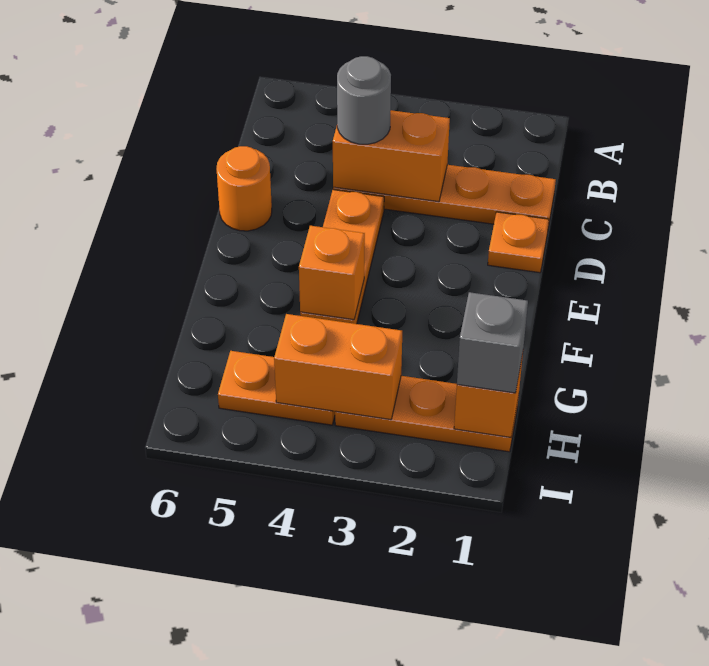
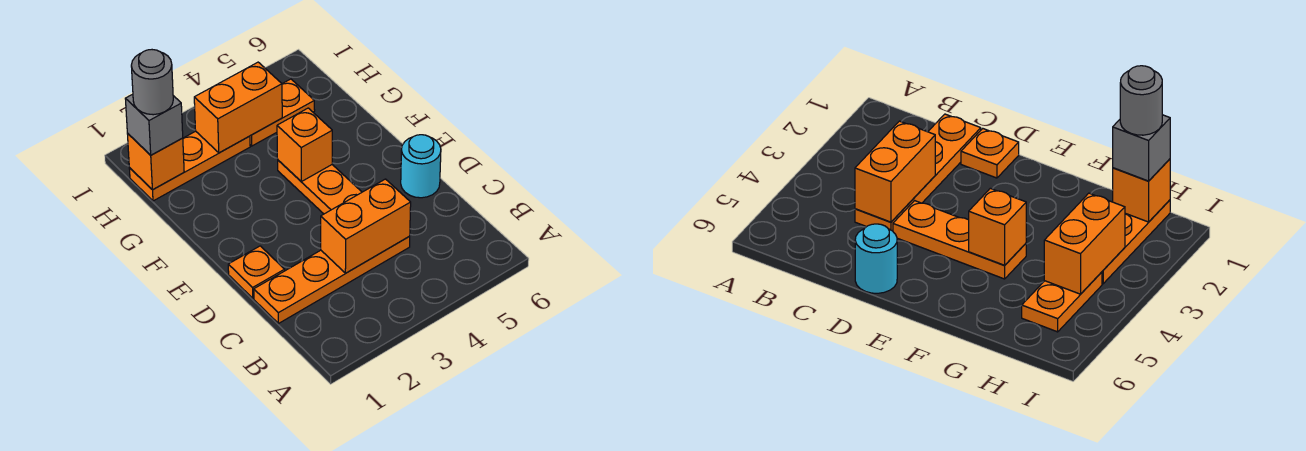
grey round brick C4 level 3 -> grey round brick H1 level 4
orange round brick D6 level 1 -> cyan round brick D6 level 1

